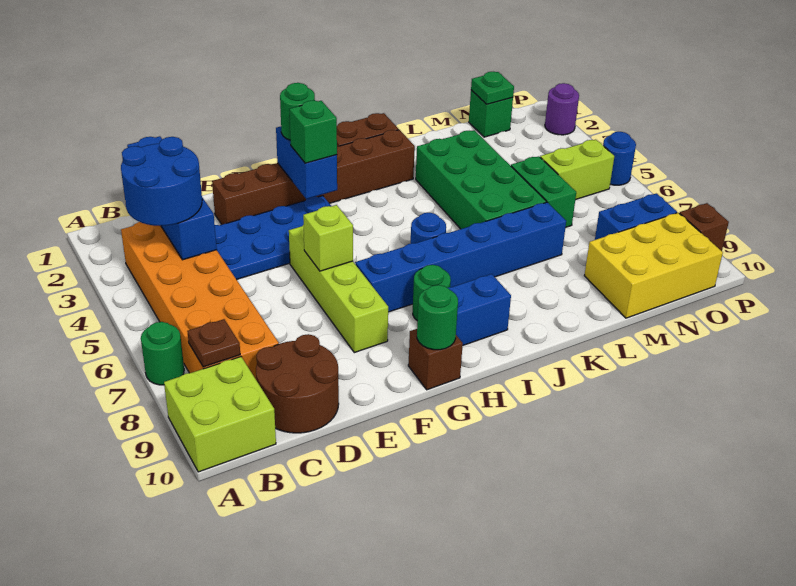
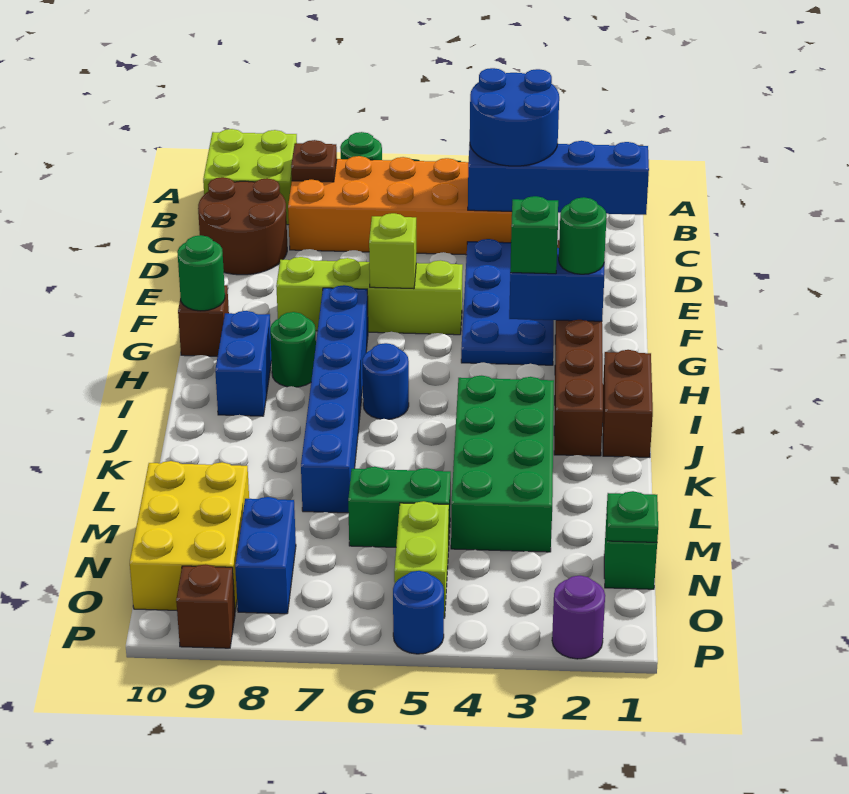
green brick K3:L6 level 1 -> green brick J3:M4 level 1

